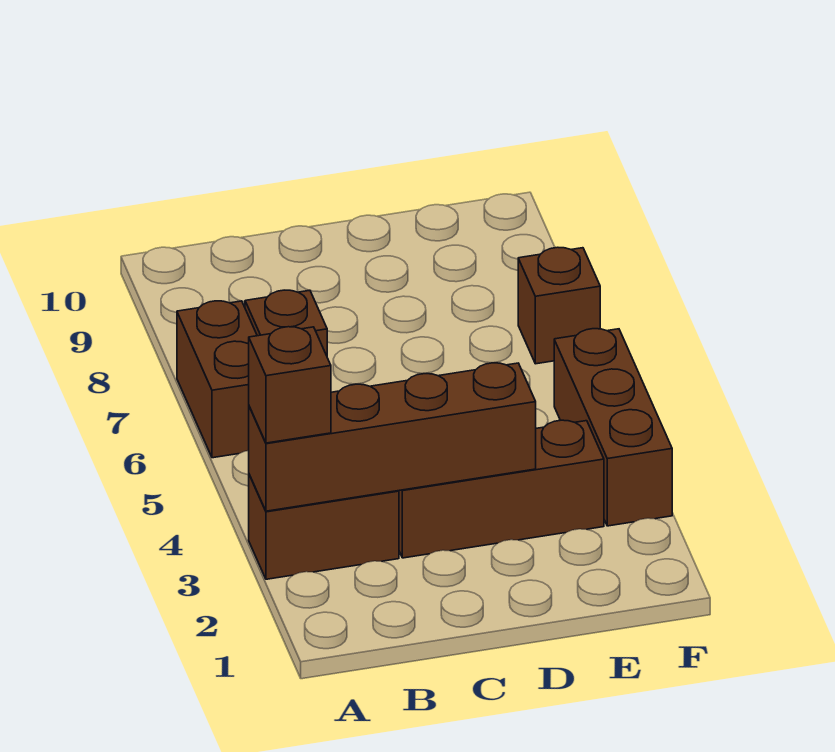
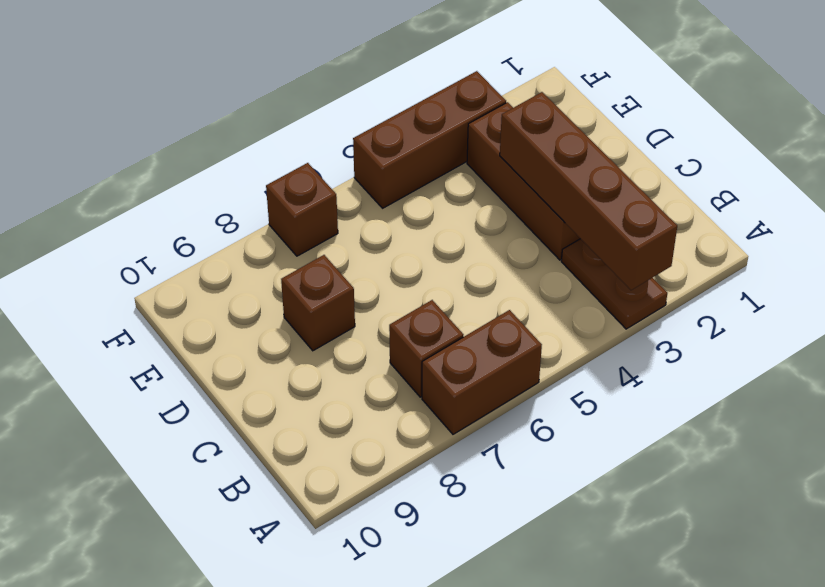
brown brick A3:B3 level 1 -> brown plate A3:B3 level 1
brown brick A3 level 3 -> brown brick D8 level 1

